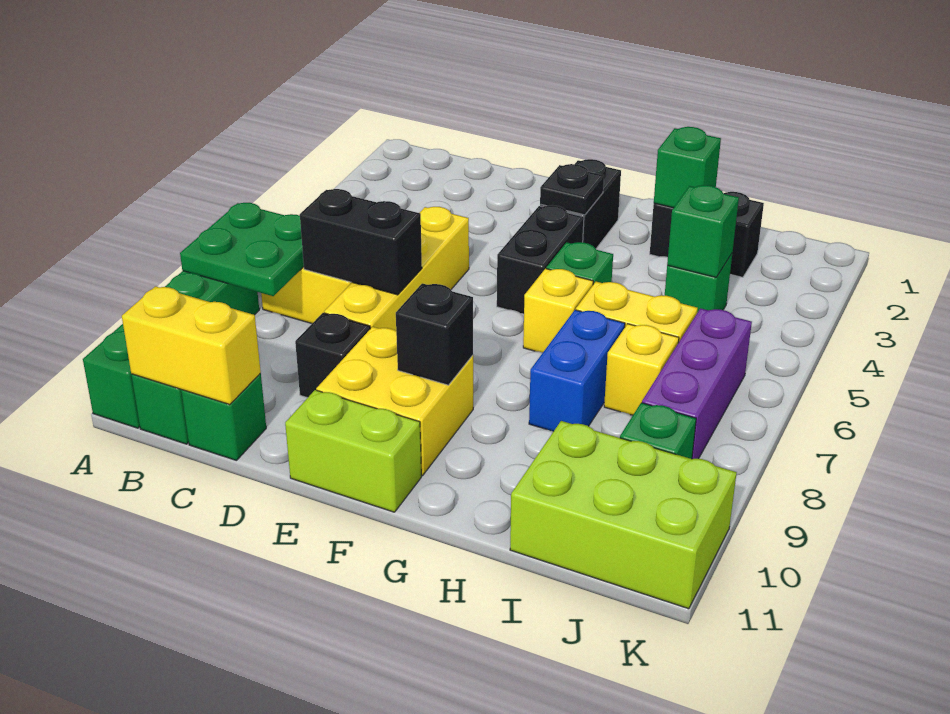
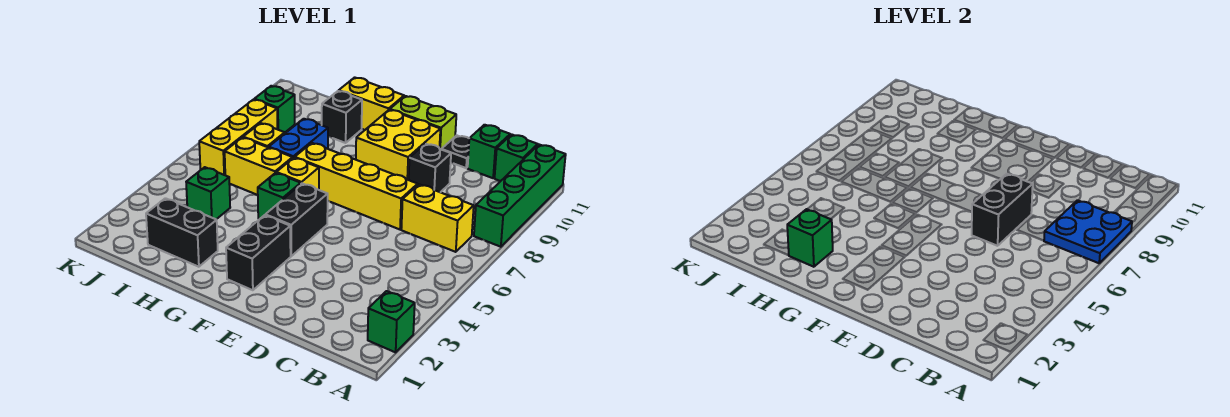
green plate A7:B8 level 2 -> blue plate A7:B8 level 2
yellow brick B11:C11 level 2 -> yellow brick G11:H11 level 1
black brick C7:D7 level 2 -> black brick D6:D7 level 2
yellow brick D5:D8 level 1 -> yellow brick D7:G7 level 1
black plate F3 level 2 -> black plate D11 level 1
black brick F9 level 2 -> black brick H10 level 1
green brick I4 level 2 -> green brick A2 level 1
lime brick I10:K11 level 1 -> none
purple brick J6:J8 level 1 -> yellow brick J6:J8 level 1

